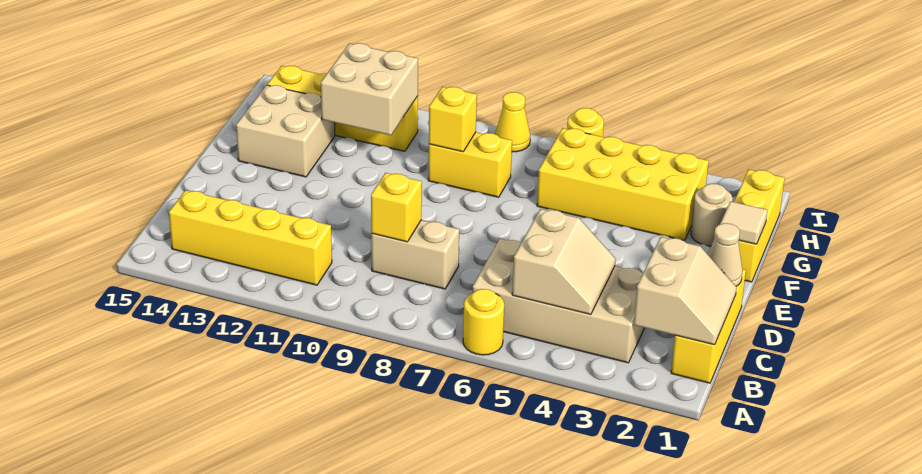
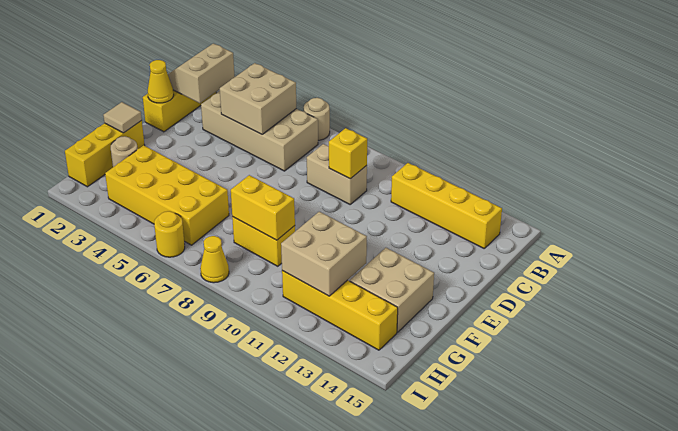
yellow round brick A6 level 1 -> tan round brick A6 level 1
tan slope B4:C5 level 2 top 5 -> tan brick B4:C5 level 2
tan cone D1 level 2 -> yellow cone D1 level 2
yellow brick G9 level 2 -> yellow brick G8:G9 level 2

